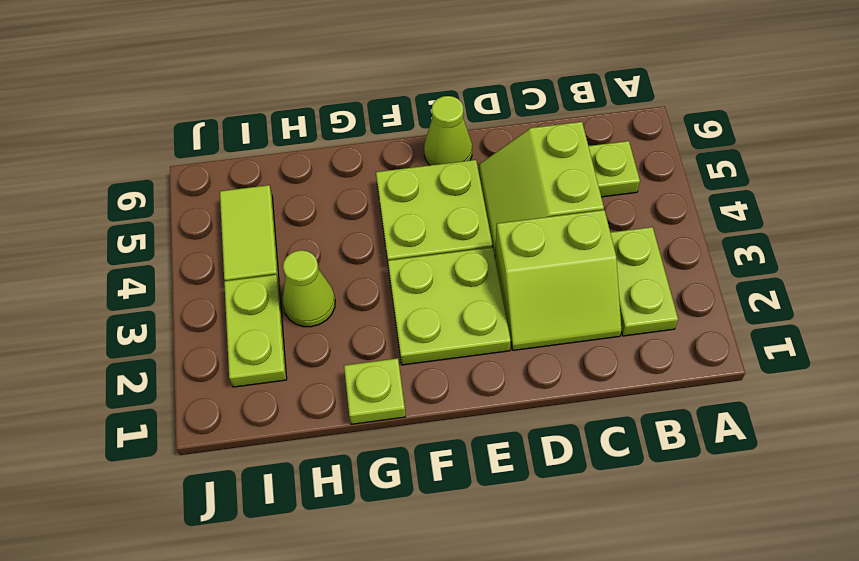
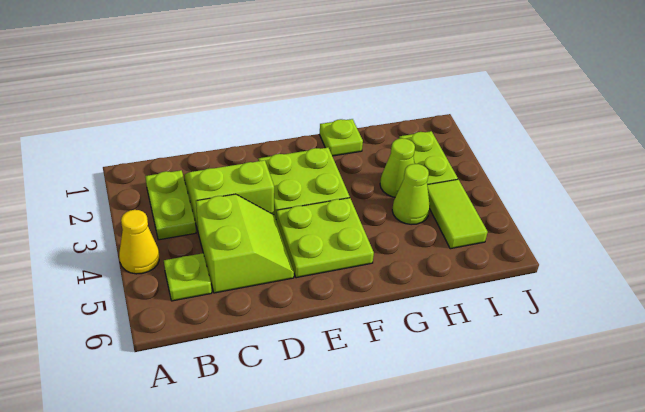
none -> yellow cone A4 level 1
lime cone E6 level 1 -> lime cone H4 level 1

